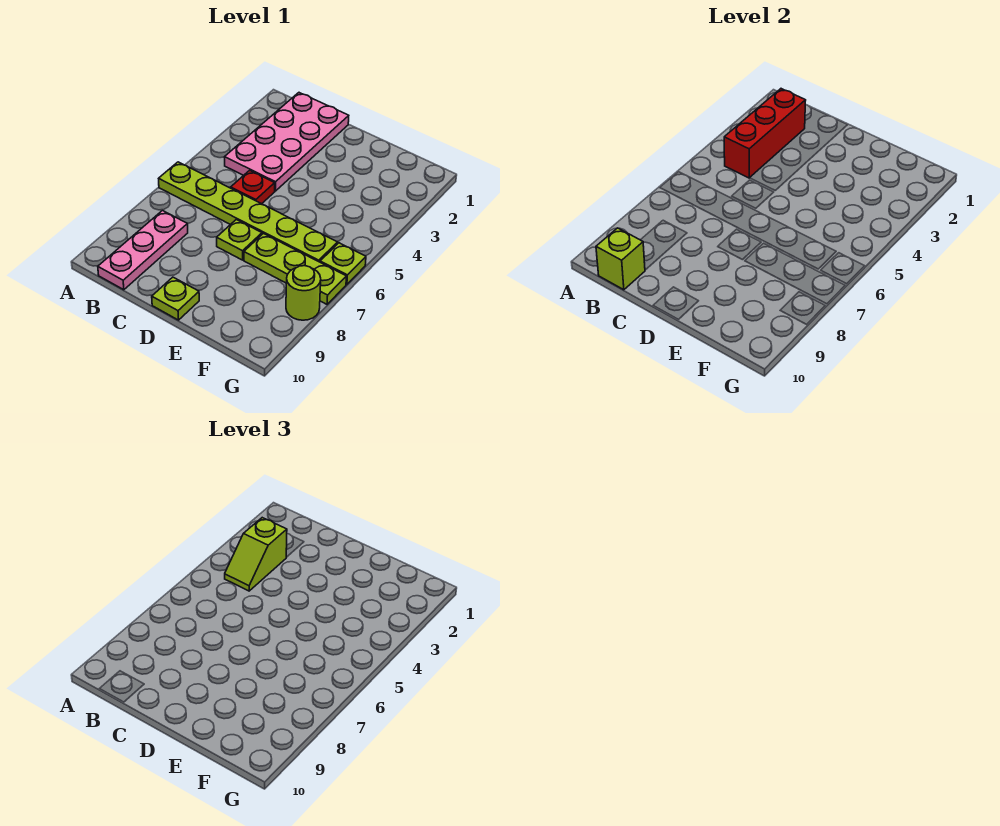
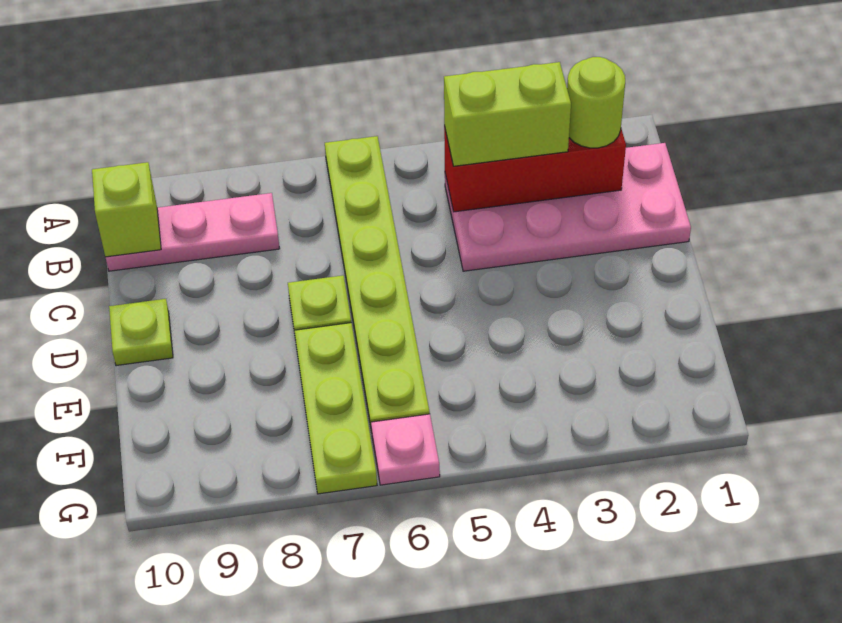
lime slope B3:B4 level 3 top 3 -> lime brick B3:B4 level 3
red plate C5 level 1 -> none
lime plate G6 level 1 -> pink plate G6 level 1
lime round brick G8 level 1 -> lime round brick B2 level 3

